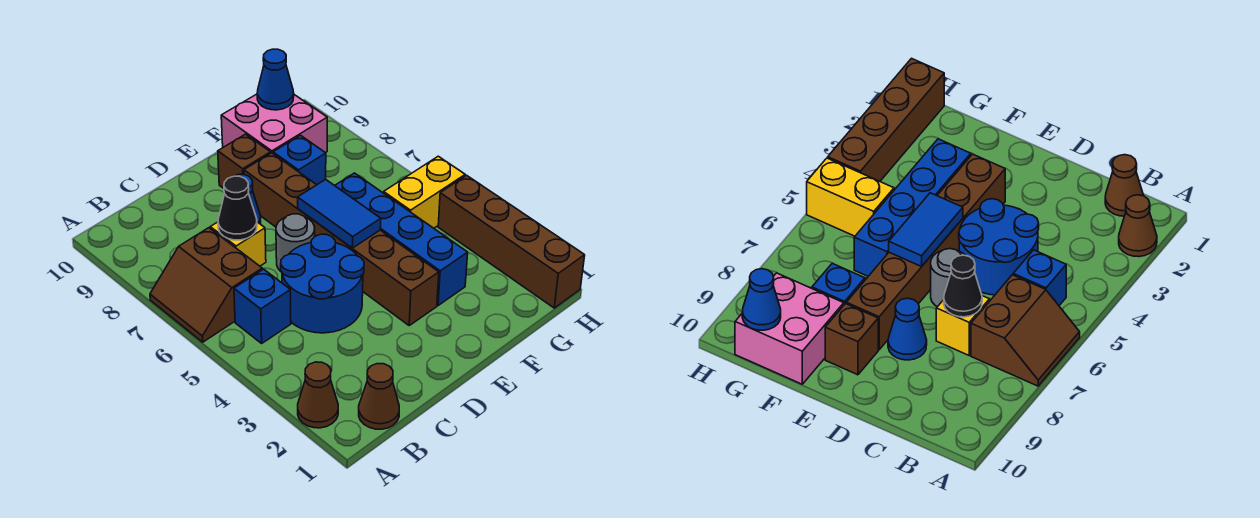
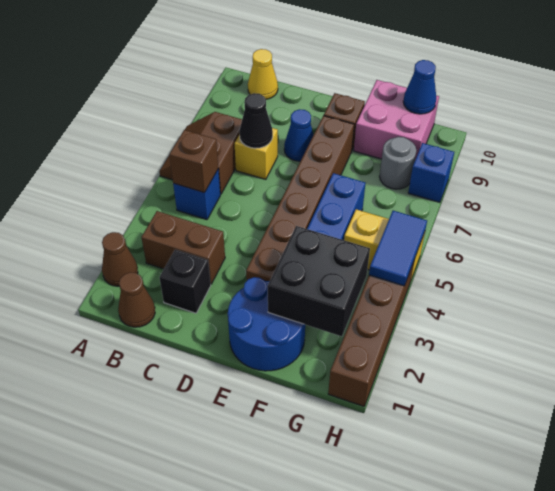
none -> brown brick B3:C3 level 1
none -> brown brick B5 level 2
none -> yellow cone B10 level 1
none -> black brick C2 level 1
blue round brick C4:D5 level 1 -> blue round brick E1:F2 level 1
grey round brick D6 level 1 -> grey round brick G8 level 1
blue tile E5:E6 level 2 -> blue tile H4:H5 level 2
none -> black brick F2:G3 level 2
blue brick F8 level 1 -> blue brick H8 level 1

